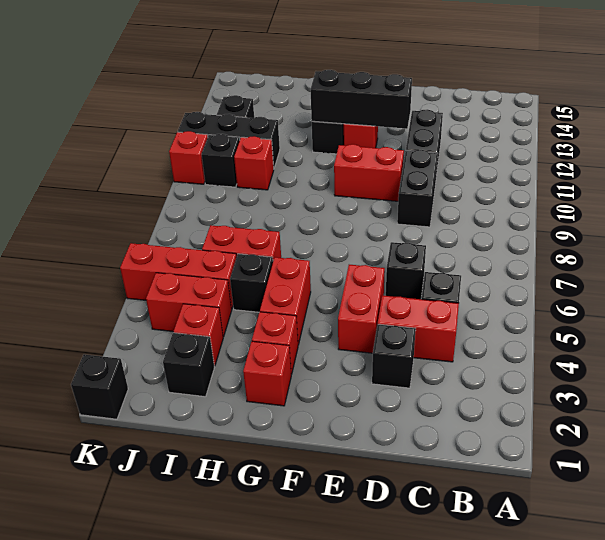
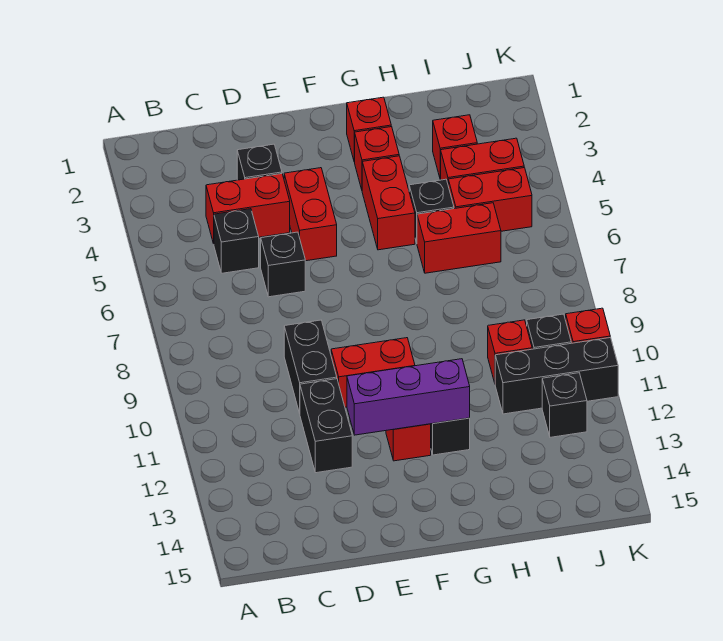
black brick E12:G12 level 2 -> purple brick E12:G12 level 2
black brick I2 level 1 -> none
red brick I5:K5 level 1 -> red brick I5:J5 level 1
black brick K1 level 1 -> none

